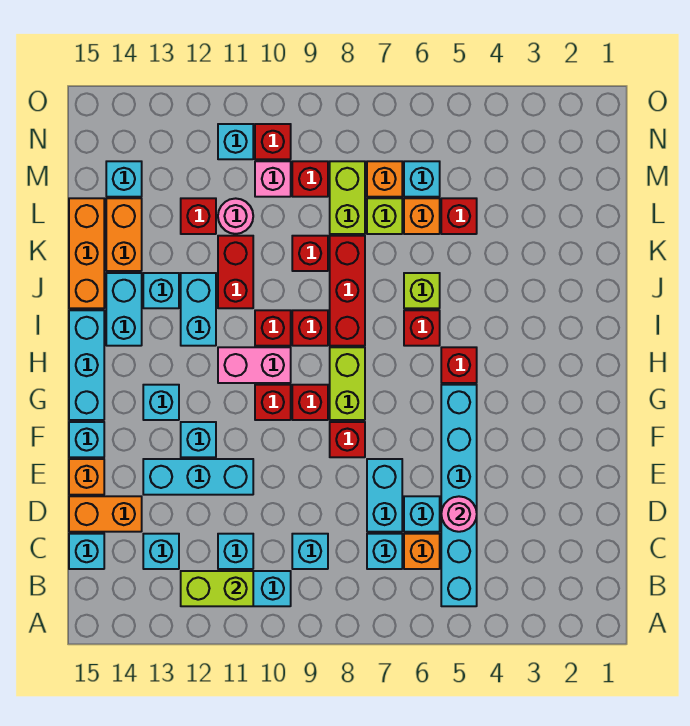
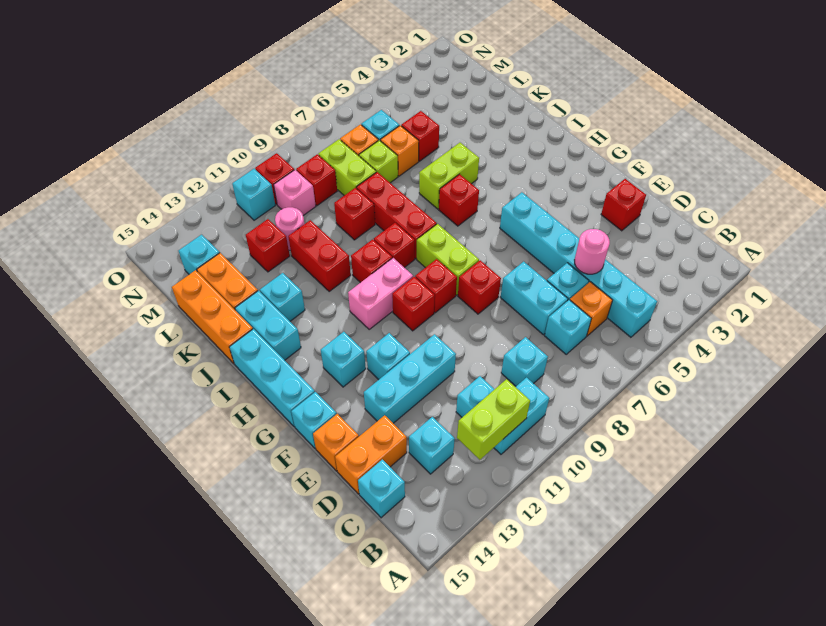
red brick H5 level 1 -> red brick E2 level 1
cyan brick I12:J12 level 1 -> none
lime brick J6 level 1 -> lime brick J5:J6 level 1

